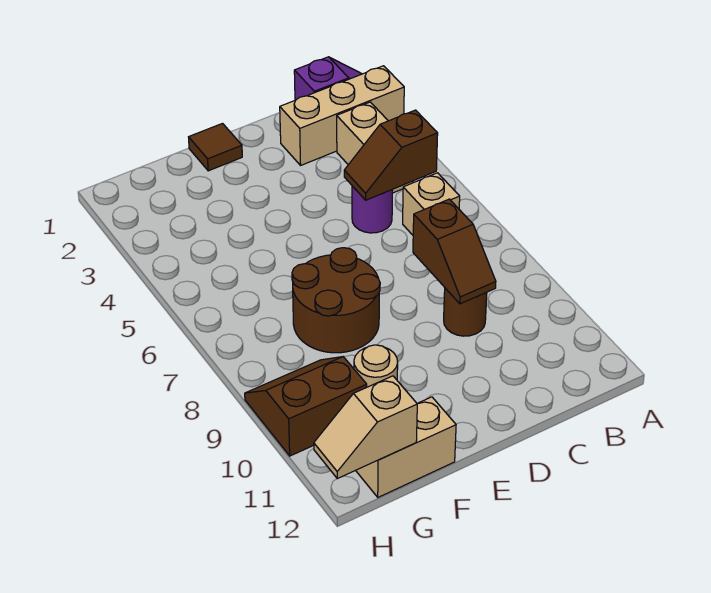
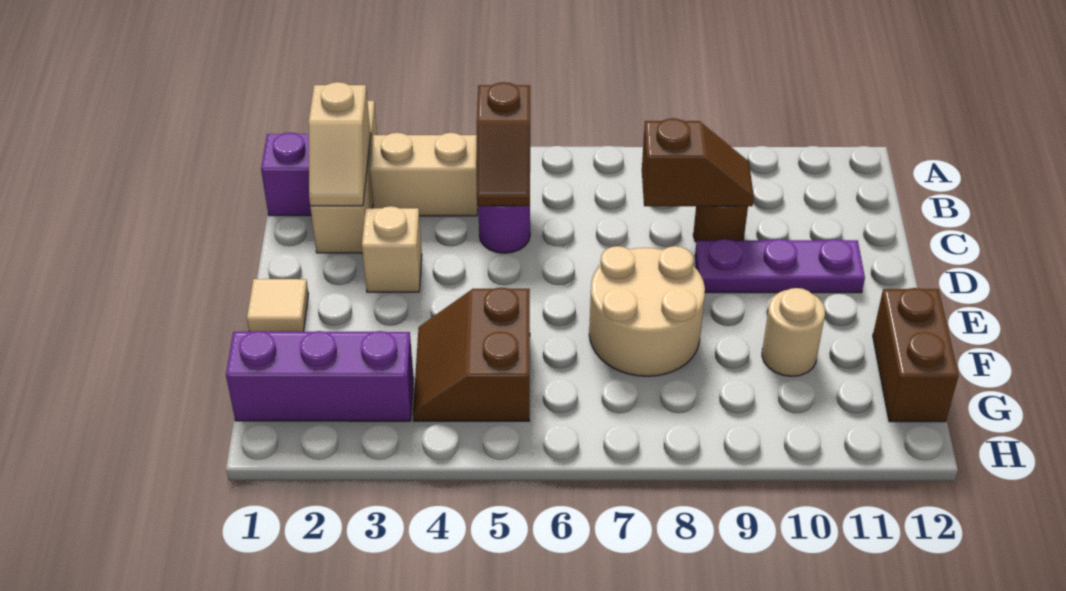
tan brick B6 level 1 -> tan brick D3 level 1
none -> purple plate D9:D11 level 1
brown tile E1 level 1 -> tan tile E1 level 1
brown round brick E7:F8 level 1 -> tan round brick E7:F8 level 1
tan brick F12:G12 level 1 -> brown brick F12:G12 level 1
none -> purple brick G1:G3 level 1
brown slope G9:H10 level 1 top 10 -> brown slope F4:G5 level 1 top 5
tan slope G12:H12 level 2 top G -> tan slope B2:C2 level 2 top B

